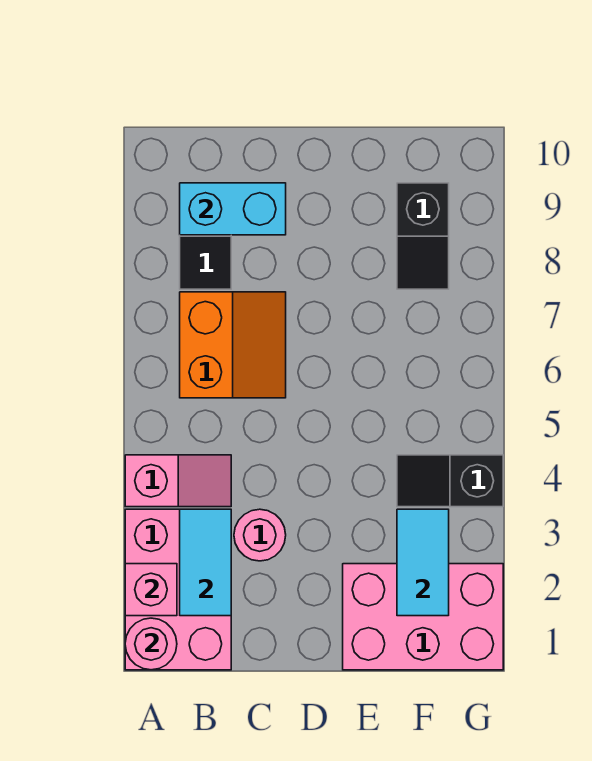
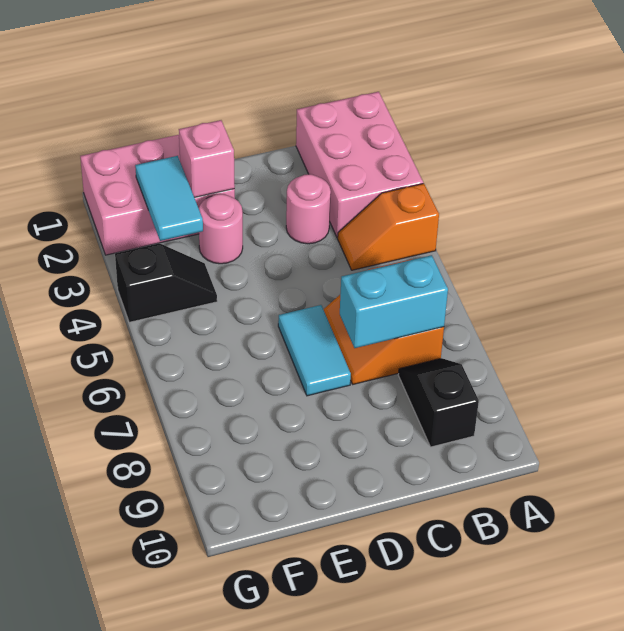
pink round brick A1 level 2 -> pink round brick E3 level 1
pink brick A2 level 2 -> pink brick E2 level 2
pink slope A4:B4 level 1 top A -> orange slope A4:B4 level 1 top A
cyan tile B2:B3 level 2 -> cyan tile D6:D7 level 1
cyan brick B9:C9 level 2 -> cyan brick B7:C7 level 2
black slope F8:F9 level 1 top 9 -> none

